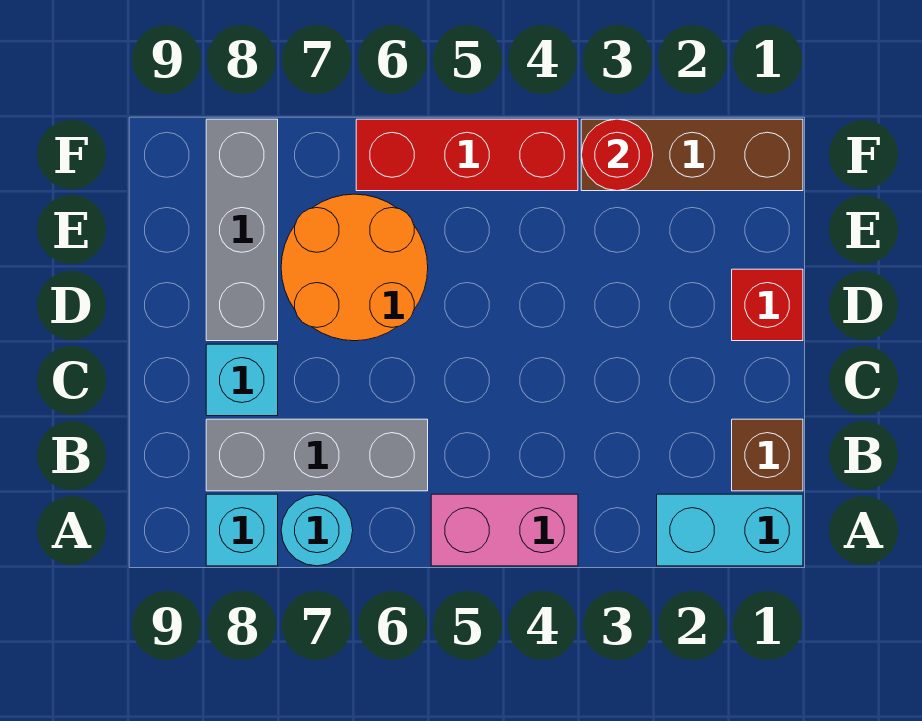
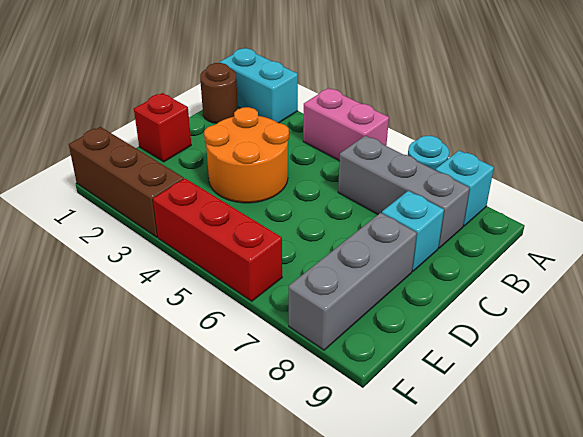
brown brick B1 level 1 -> brown round brick B1 level 1
orange round brick D6:E7 level 1 -> orange round brick C3:D4 level 1
red round brick F3 level 2 -> none

